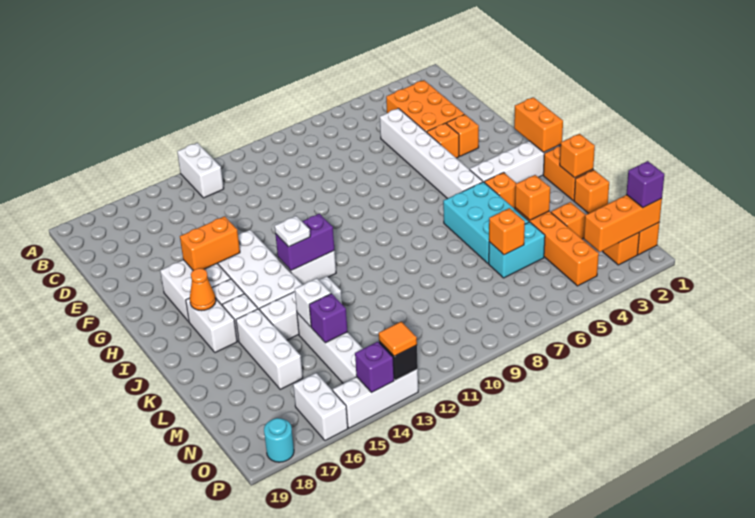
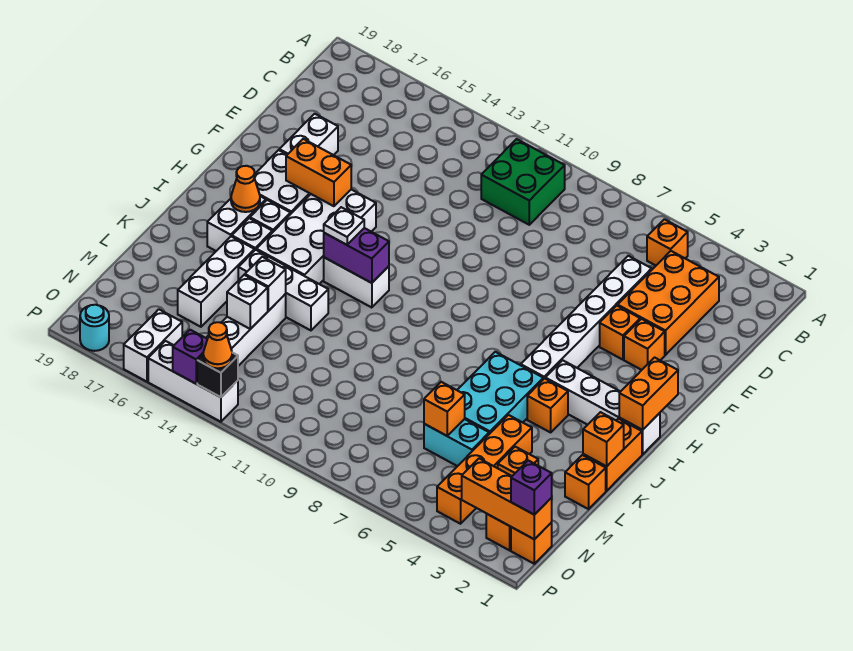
white brick A13:B13 level 1 -> white brick E17:F17 level 1
none -> green brick B10:C11 level 1
orange brick L4 level 2 -> orange brick B5 level 1
purple brick M14 level 2 -> white brick M14 level 2
orange tile P13 level 3 -> orange cone P13 level 3

